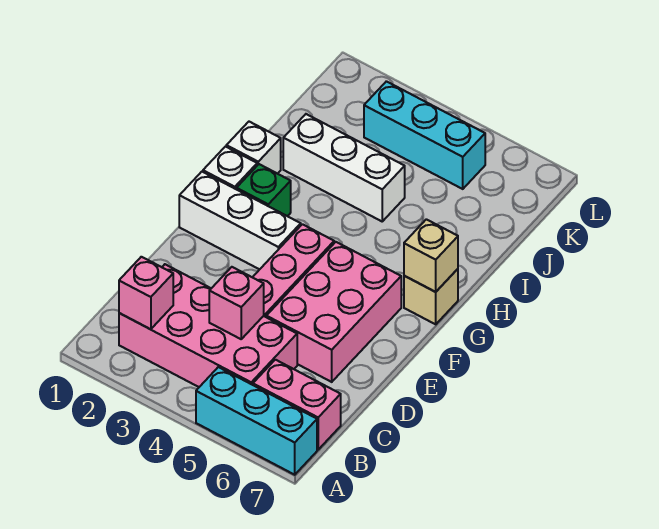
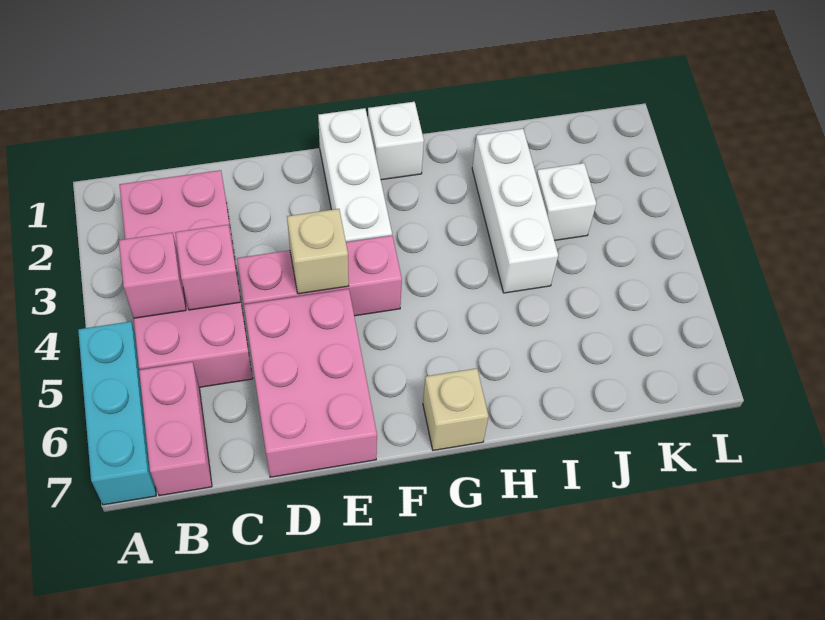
pink brick B2 level 2 -> pink brick B4 level 2
pink brick D5:F6 level 1 -> pink brick D5:E7 level 1
green brick G2 level 1 -> none
tan brick G7 level 2 -> tan brick E4 level 2
white brick H1 level 1 -> white brick J3 level 1
cyan brick K3:K5 level 1 -> none

